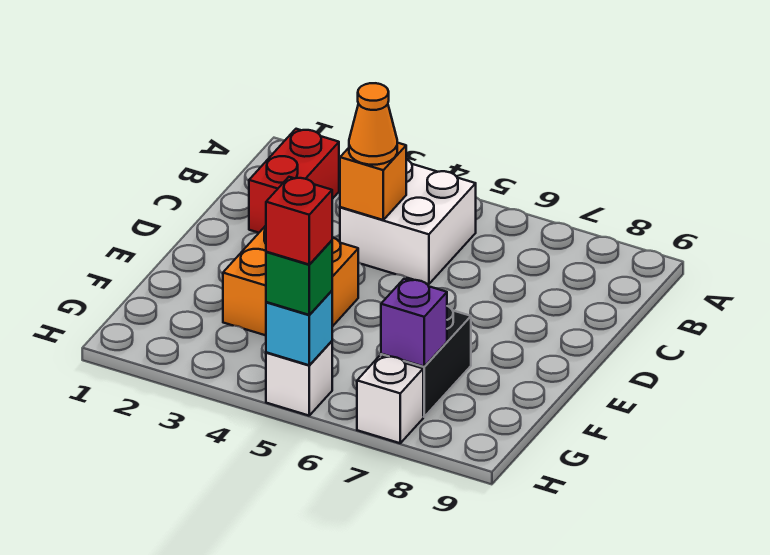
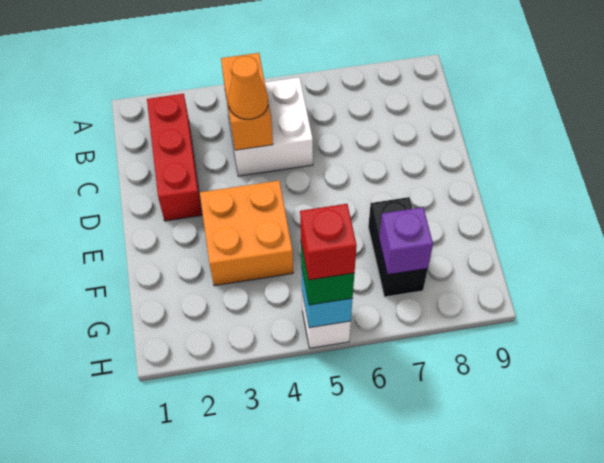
red brick B2:C2 level 1 -> red brick B2:D2 level 1
orange brick C4 level 2 -> orange brick B4:C4 level 2
white brick H7 level 1 -> none

